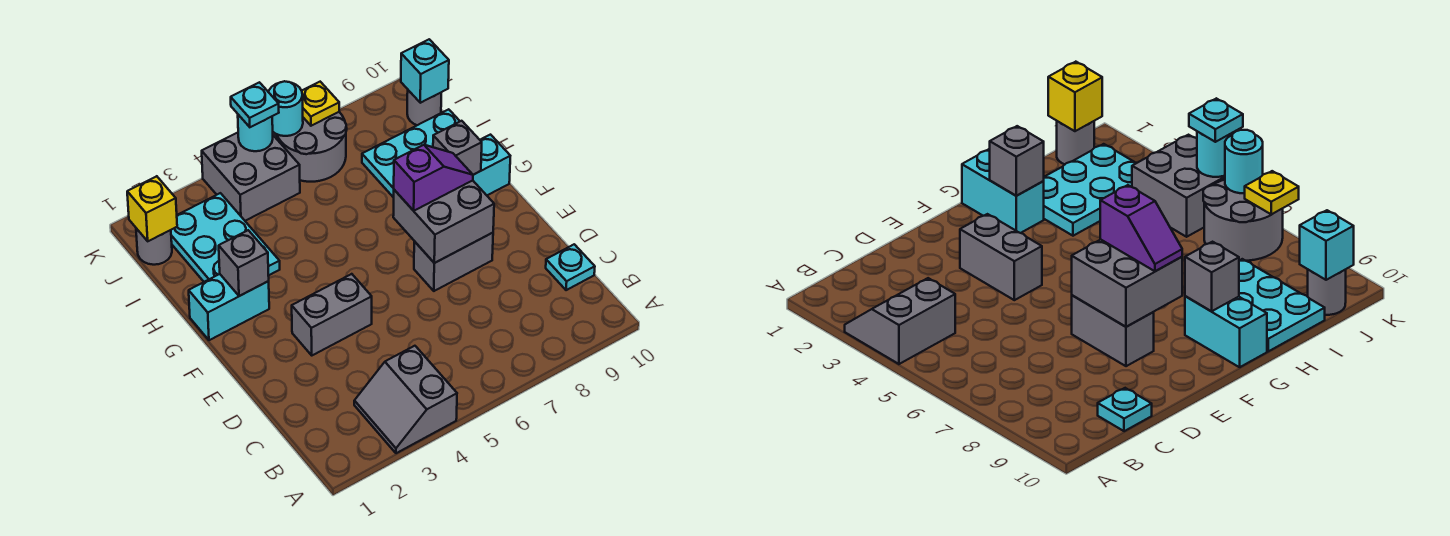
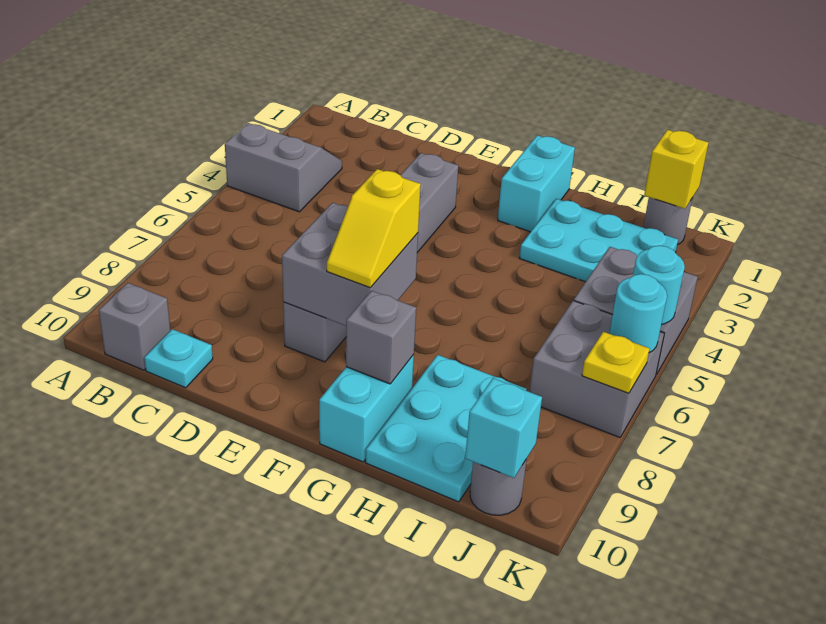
purple slope F7:F8 level 3 top 7 -> yellow slope F7:F8 level 3 top 7
grey brick G2 level 2 -> grey brick B10 level 1
grey round brick J6:K7 level 1 -> grey brick J6:K7 level 1
cyan plate K5 level 3 -> none

